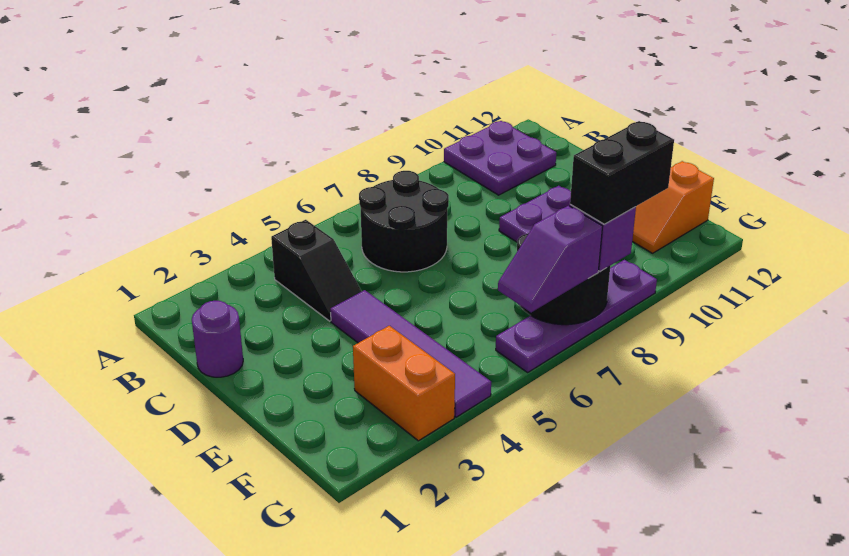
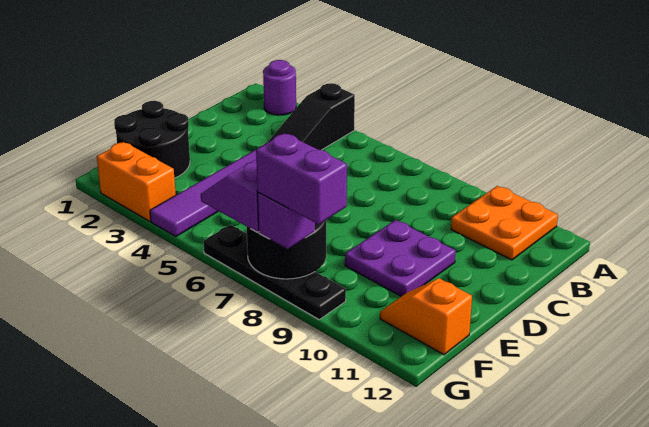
purple plate A10:B11 level 1 -> orange plate A10:B11 level 1
black slope B4:C4 level 1 top B -> black slope A4:C4 level 1 top A
black round brick B6:C7 level 1 -> black round brick E1:F2 level 1
purple round brick C1 level 1 -> purple round brick A2 level 1
orange brick F3:G3 level 1 -> orange brick G2:G3 level 1
purple plate G6:G9 level 1 -> black plate G6:G9 level 1
black brick G8:G9 level 4 -> purple brick G8:G9 level 4

